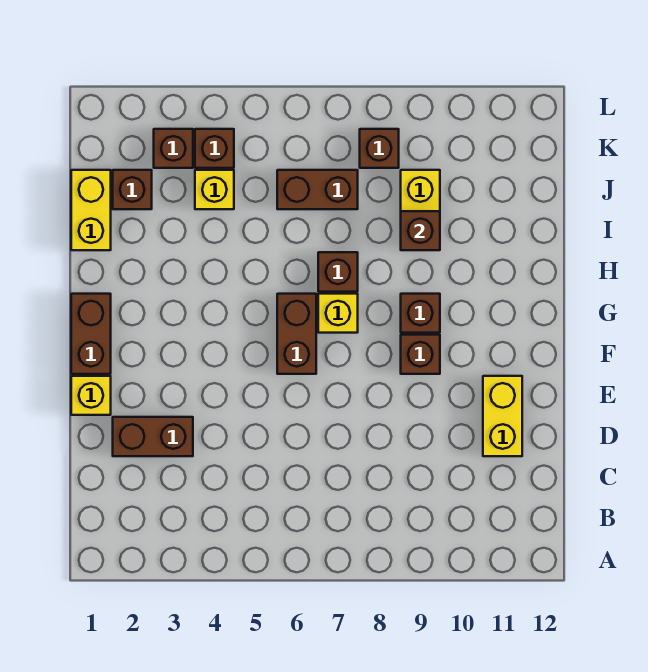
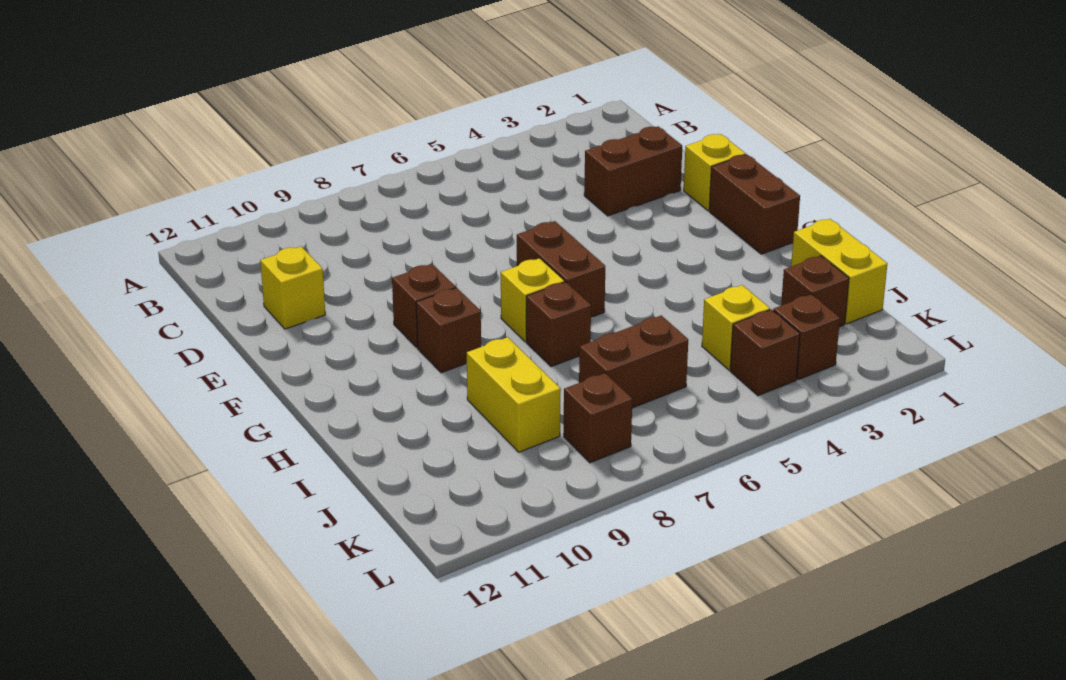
yellow brick D11:E11 level 1 -> yellow brick D11 level 1
brown brick I9 level 2 -> none

